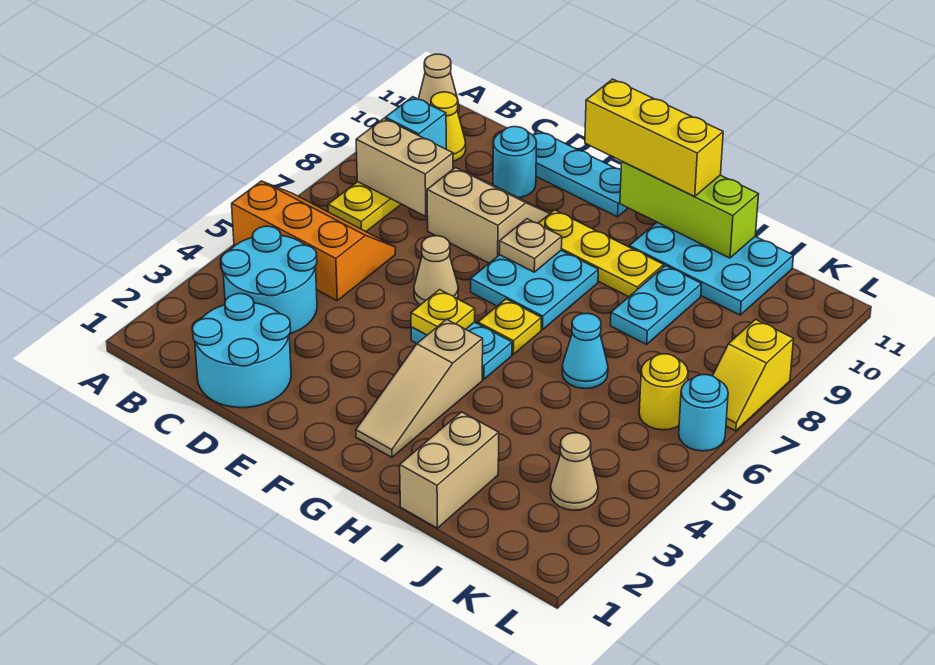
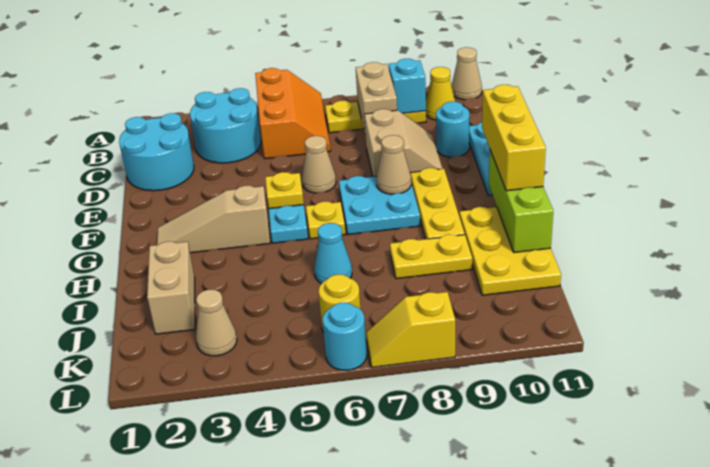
tan plate F8 level 2 -> tan cone F8 level 2
cyan plate H10:J11 level 1 -> yellow plate H10:J11 level 1
tan brick I1:I2 level 1 -> tan brick I2:J2 level 1
cyan plate I8:I9 level 1 -> yellow plate I8:I9 level 1

